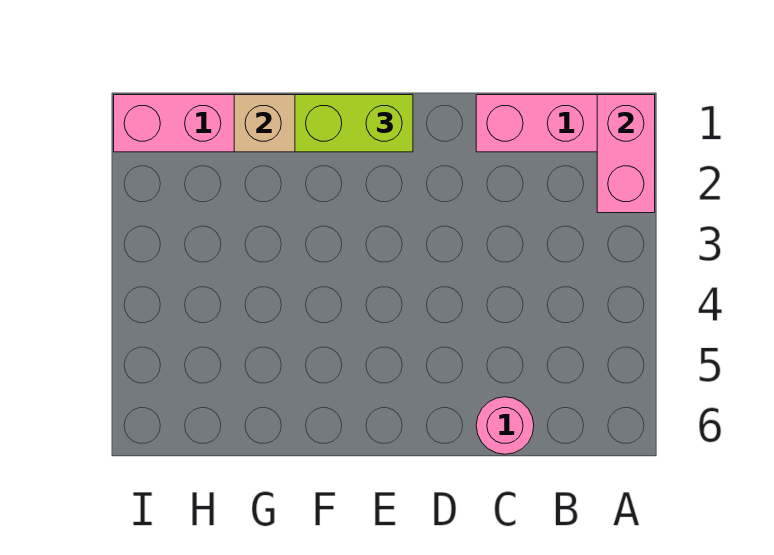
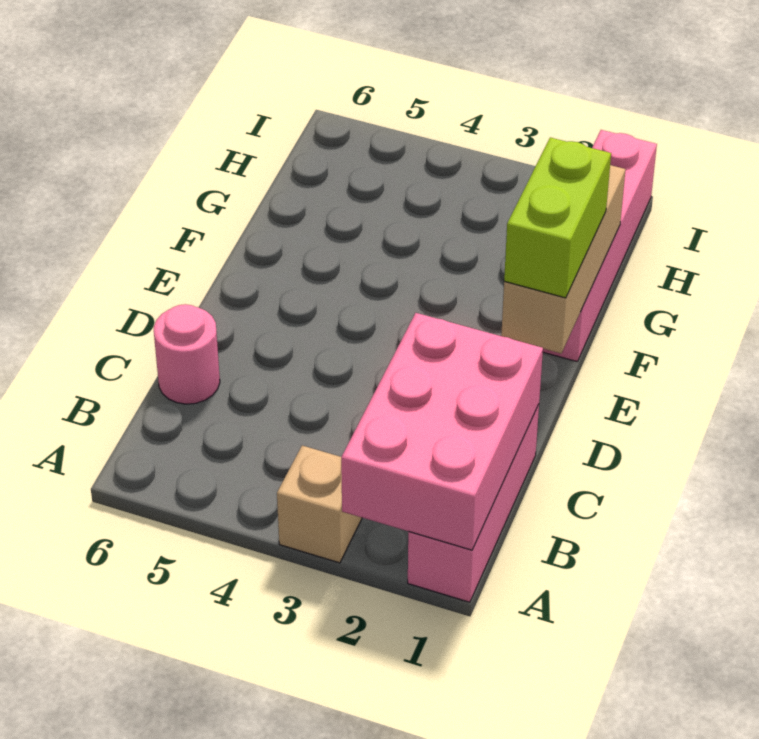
pink brick A1:A2 level 2 -> pink brick A1:C2 level 2
none -> tan brick A3 level 1

